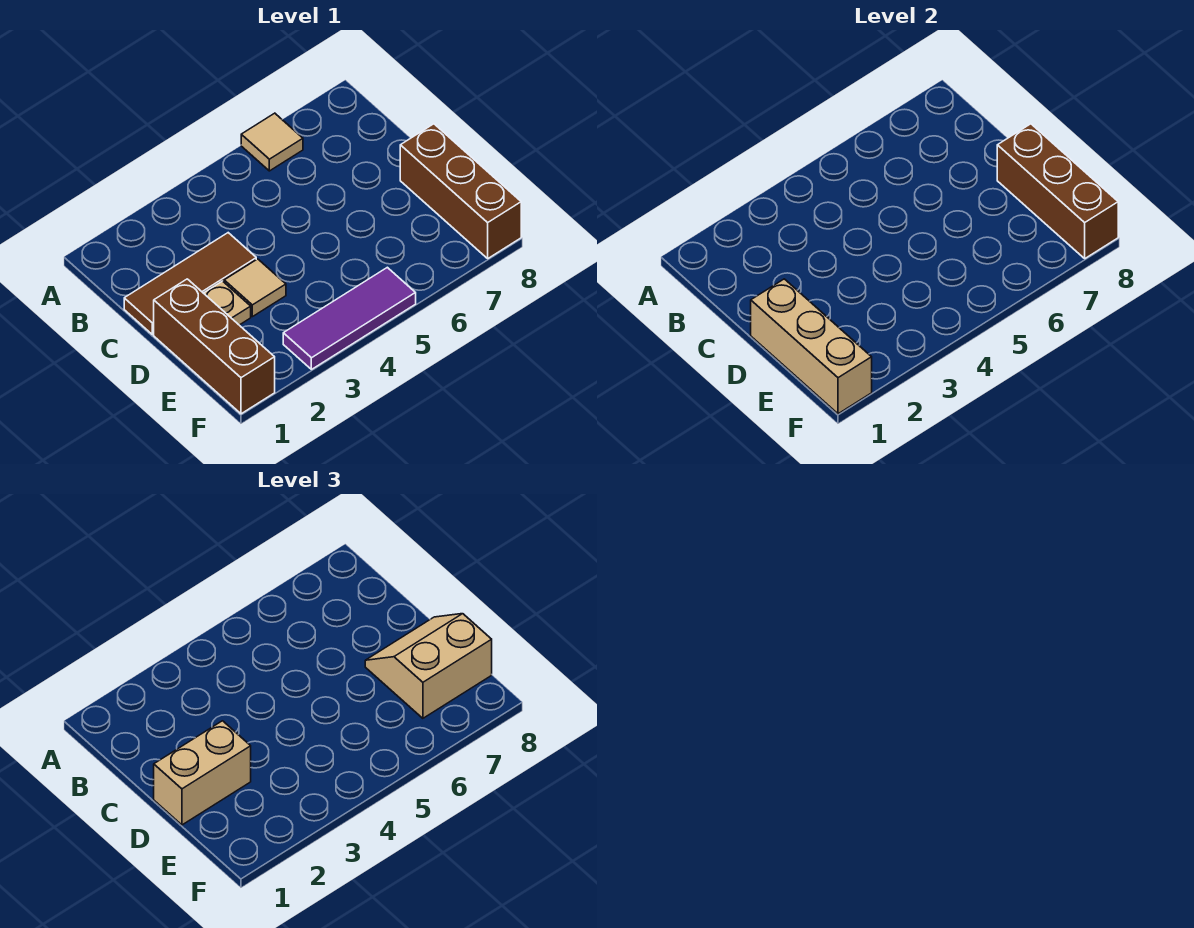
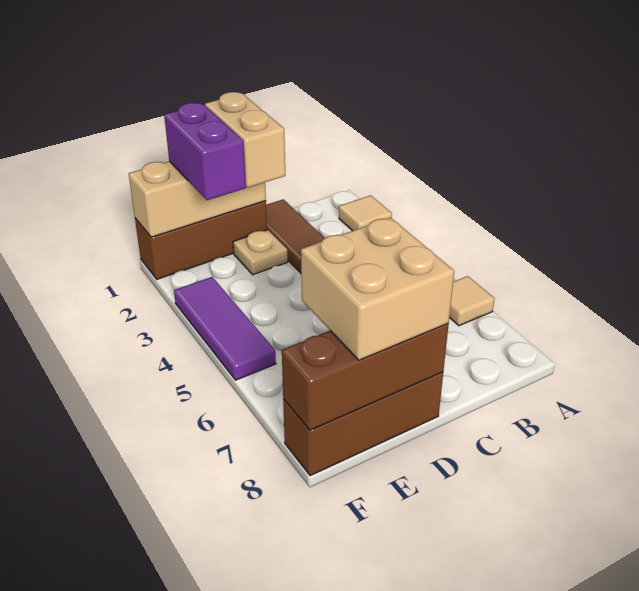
tan tile D3 level 1 -> tan tile A2 level 1
tan slope D7:E8 level 3 top E -> tan brick D7:E8 level 3
none -> purple brick E1:E2 level 3

